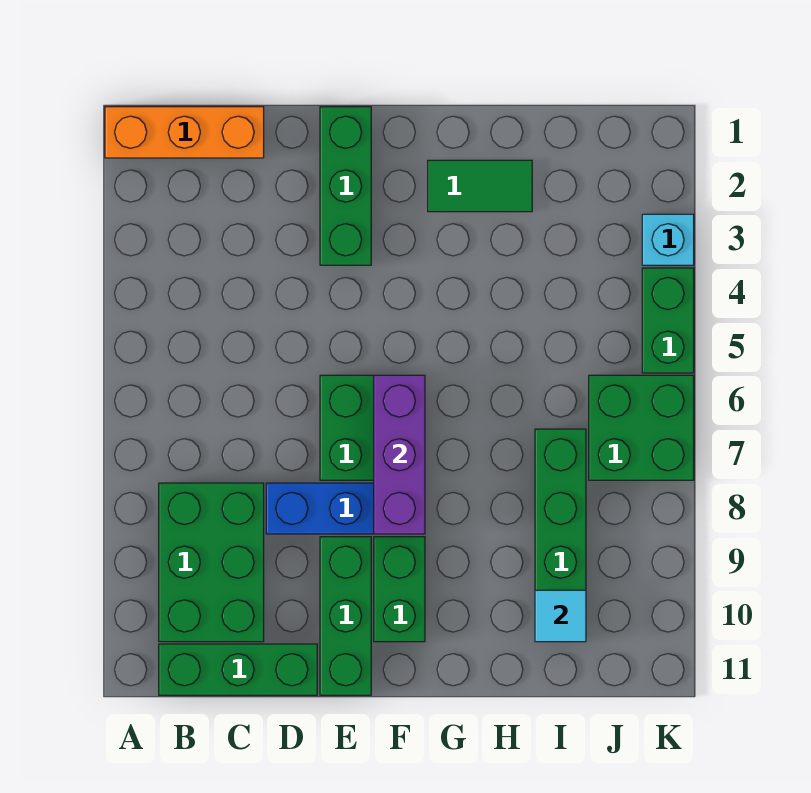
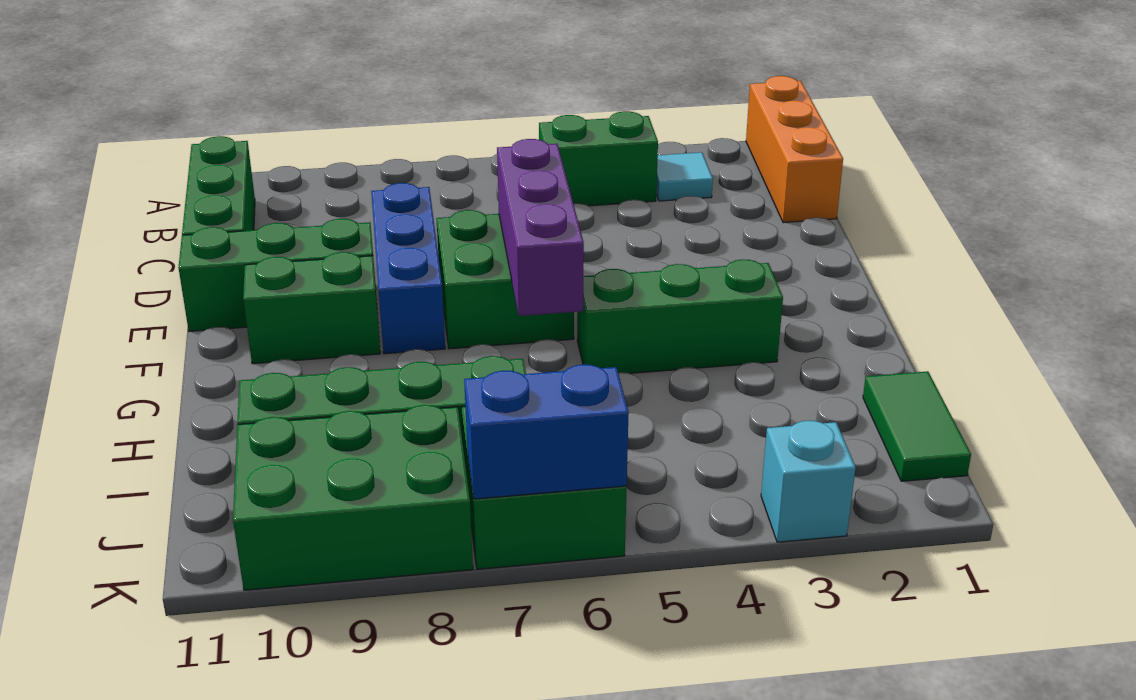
green brick B8:C10 level 1 -> green brick J8:K10 level 1
green brick E1:E3 level 1 -> green brick G3:G5 level 1
purple brick F6:F8 level 2 -> purple brick E6:G6 level 2
green tile G2:H2 level 1 -> green tile I1:J1 level 1
cyan tile I10 level 2 -> cyan tile B3 level 1
green brick K4:K5 level 1 -> green brick B4:B5 level 1
none -> blue brick K6:K7 level 2

